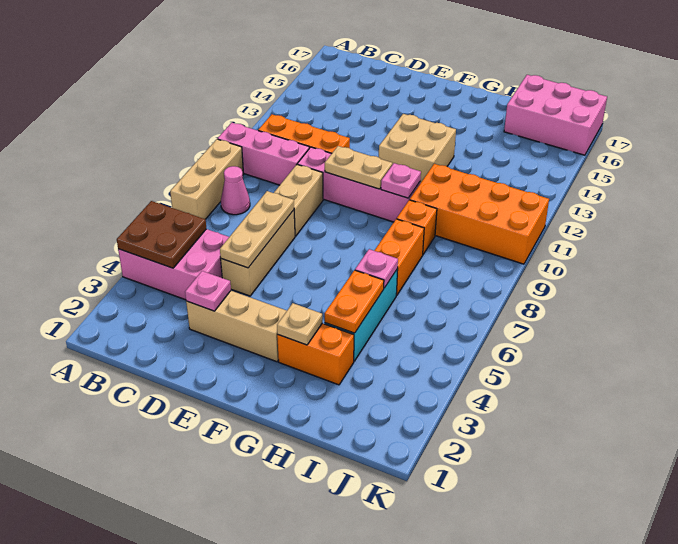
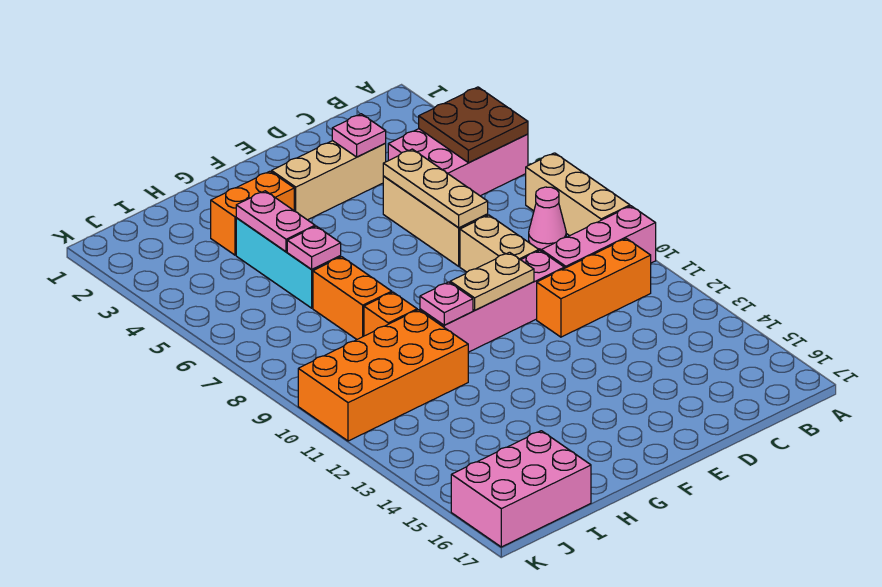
tan brick F12:G13 level 1 -> none
tan plate G3 level 2 -> none
orange plate H4:H5 level 2 -> pink plate H4:H5 level 2

